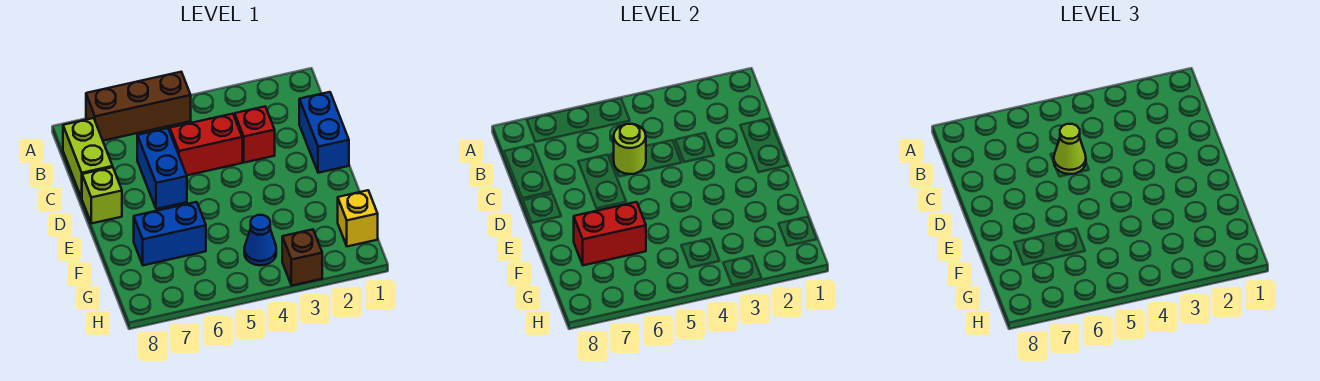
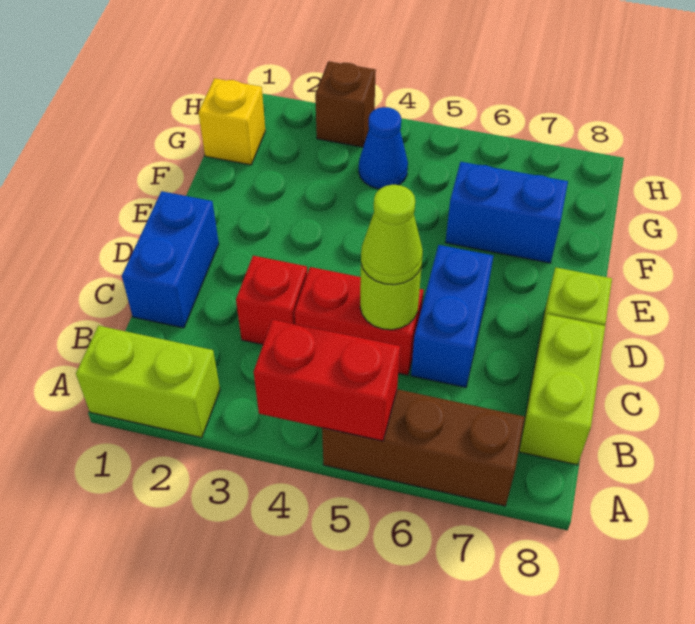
none -> lime brick A1:A2 level 1
red brick F6:F7 level 2 -> red brick A4:A5 level 2

